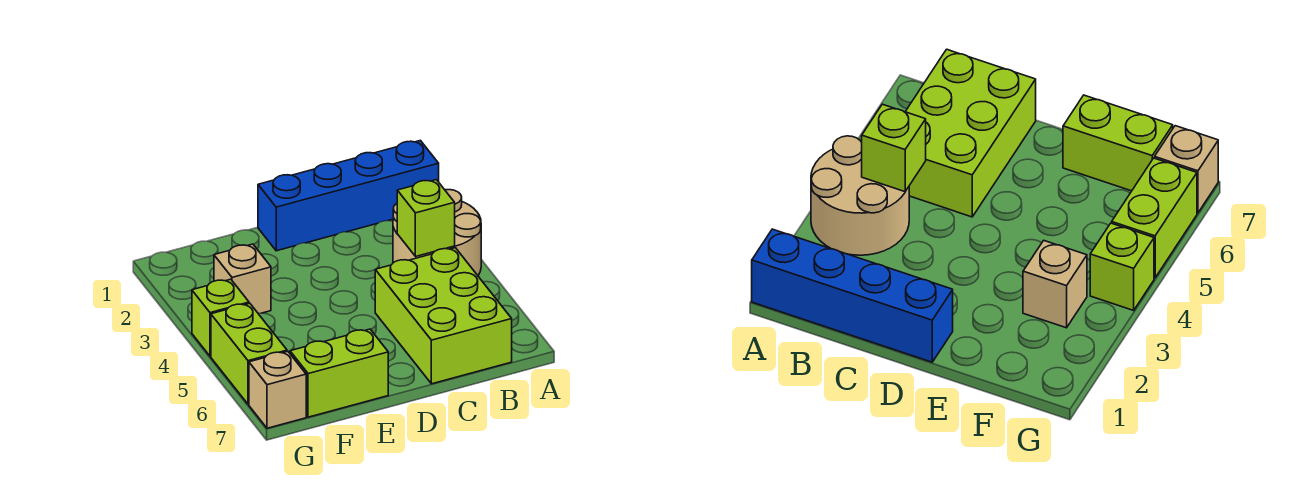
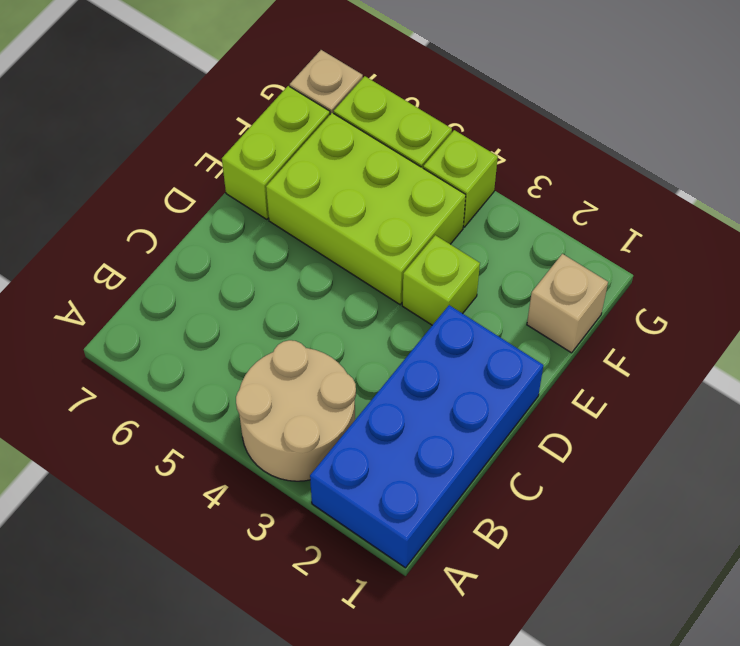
blue brick A1:D1 level 1 -> blue brick A1:D2 level 1
lime brick B4 level 2 -> lime brick E3 level 1
lime brick B5:C7 level 1 -> lime brick E4:F6 level 1
tan brick F3 level 1 -> tan brick F1 level 1

